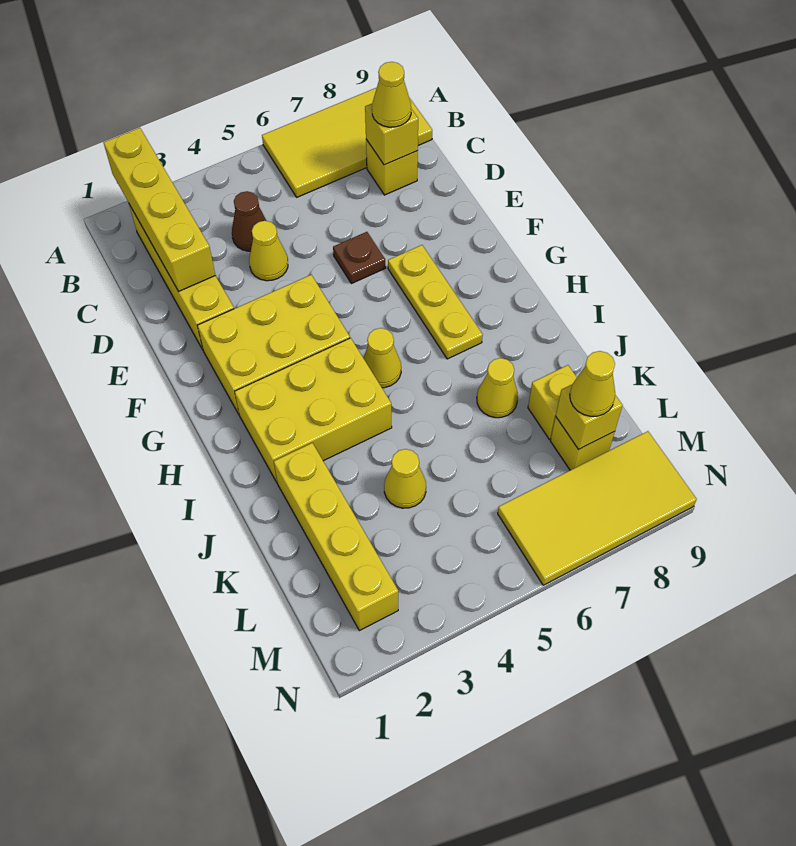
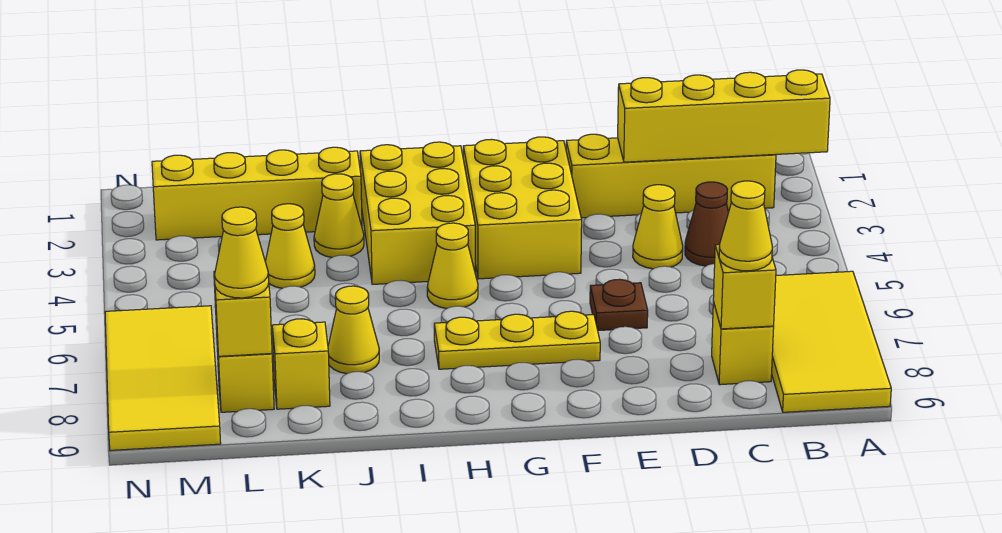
none -> yellow cone J3 level 1

